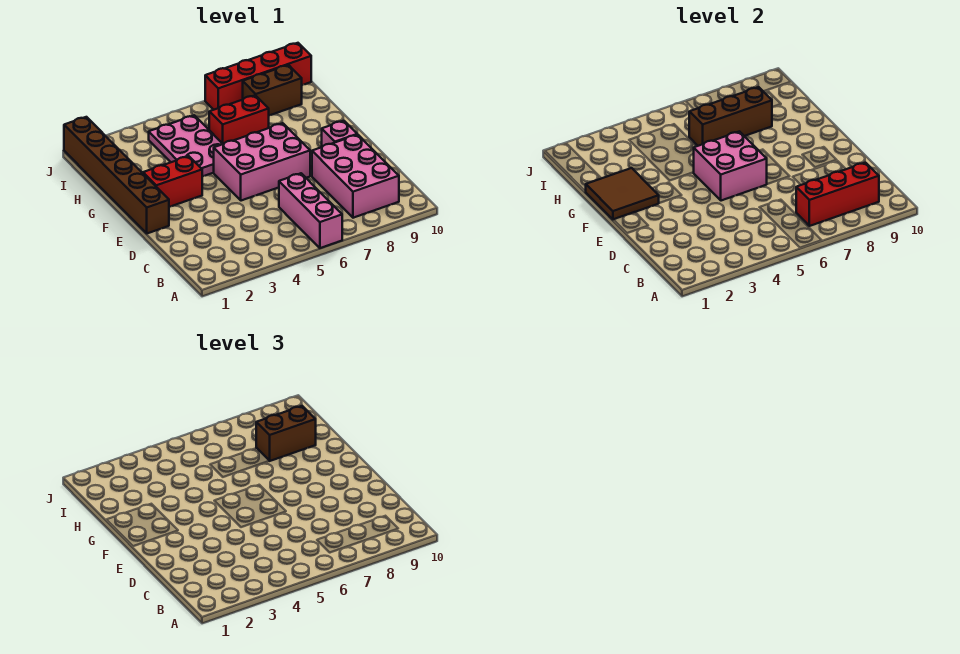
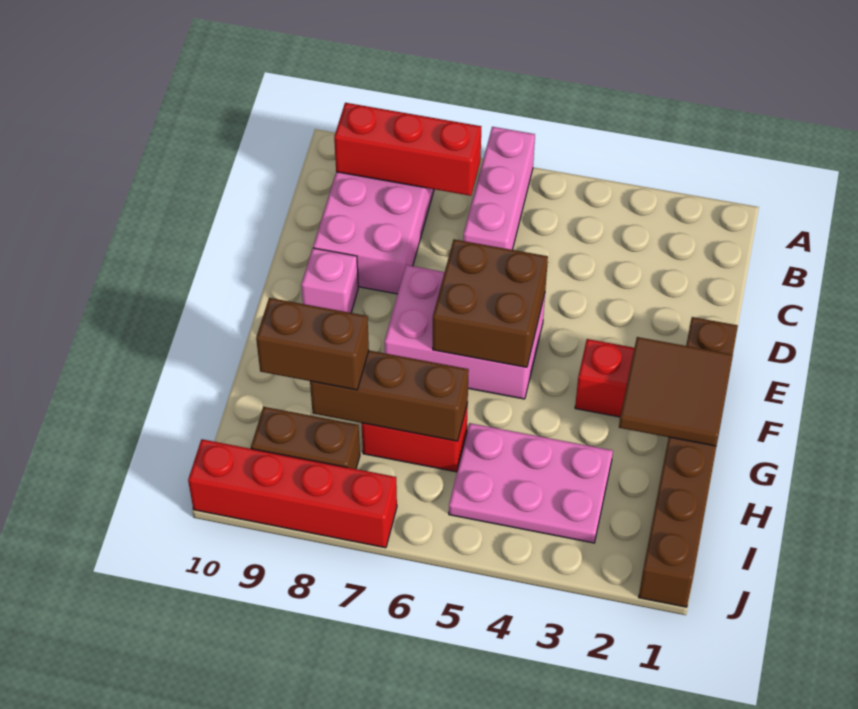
pink brick E5:F6 level 2 -> brown brick E5:F6 level 2
pink plate G4:I5 level 1 -> pink plate H3:I5 level 1

